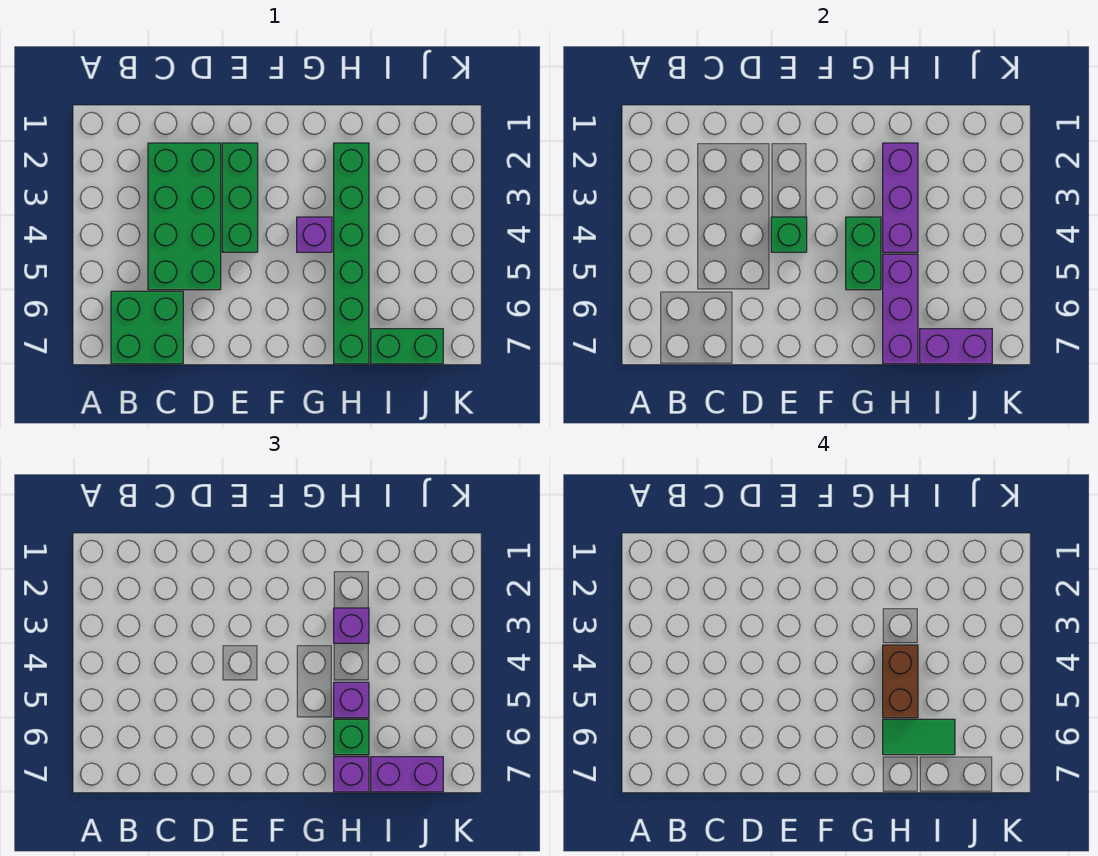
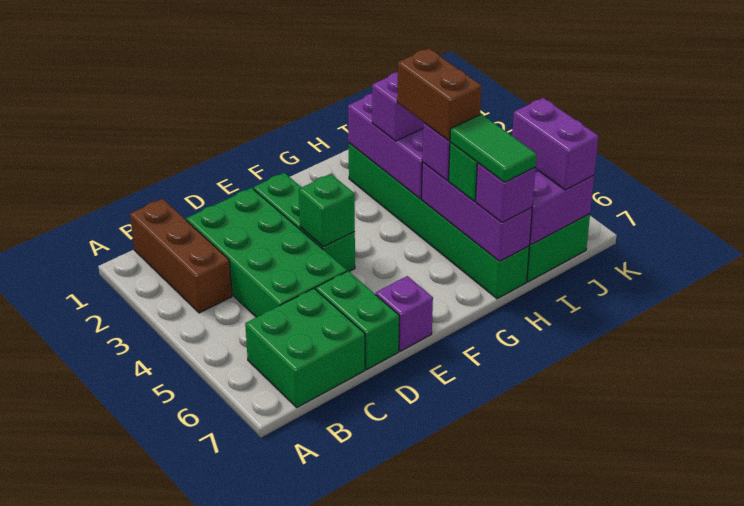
none -> brown brick B1:B3 level 1
purple brick G4 level 1 -> purple brick E7 level 1
green brick G4:G5 level 2 -> green brick D6:D7 level 1
green tile H6:I6 level 4 -> green tile H6:H7 level 4
purple brick I7:J7 level 3 -> purple brick J6:J7 level 3

